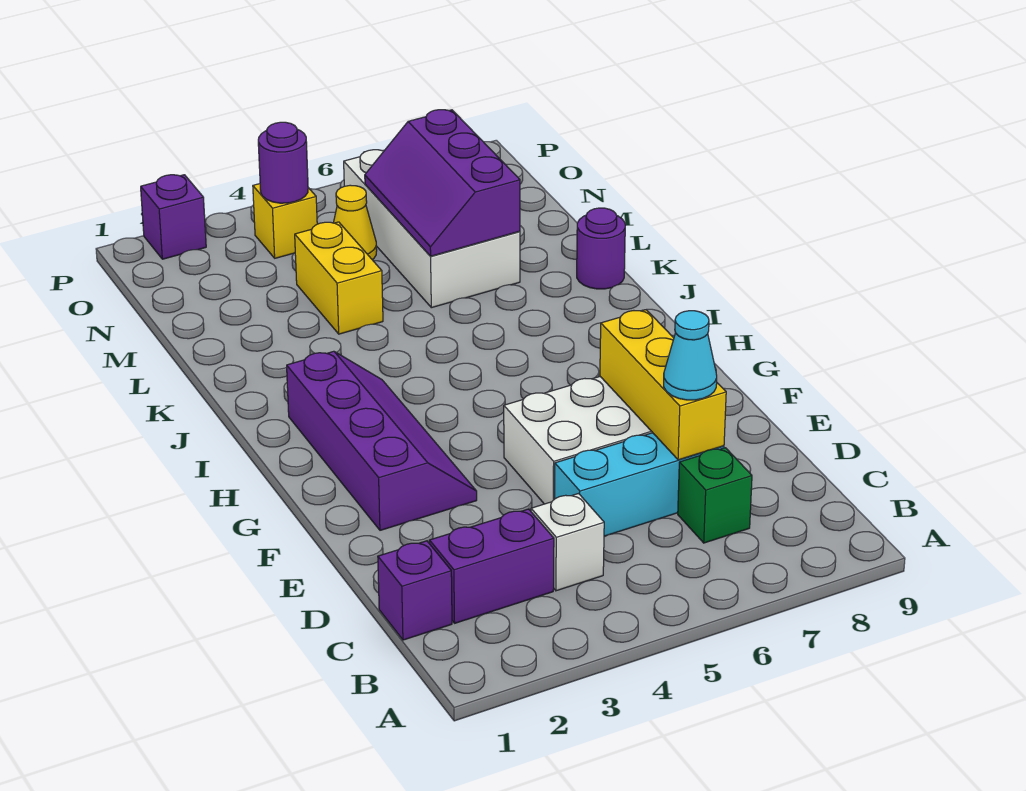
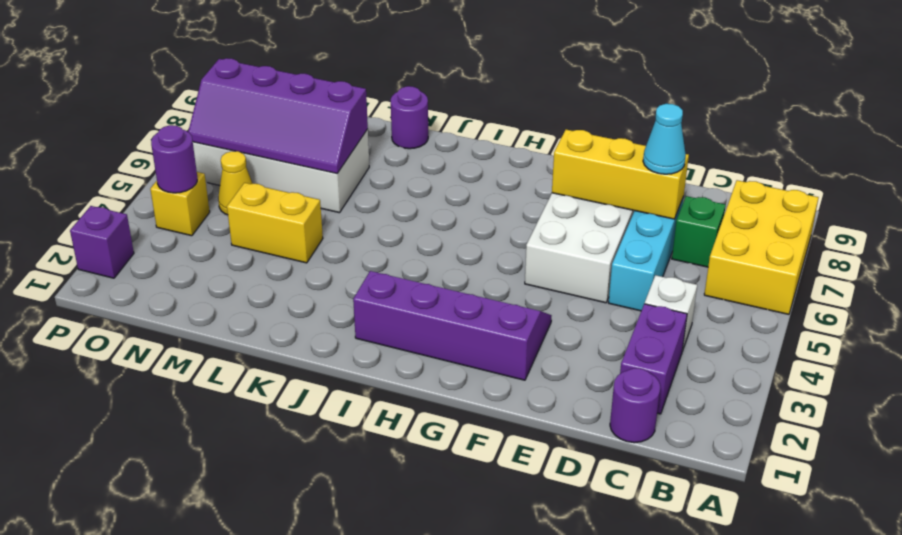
none -> yellow brick A6:B8 level 1
purple brick C1 level 1 -> purple round brick C1 level 1
purple slope L6:N7 level 2 top 7 -> purple slope L6:O7 level 2 top 7

